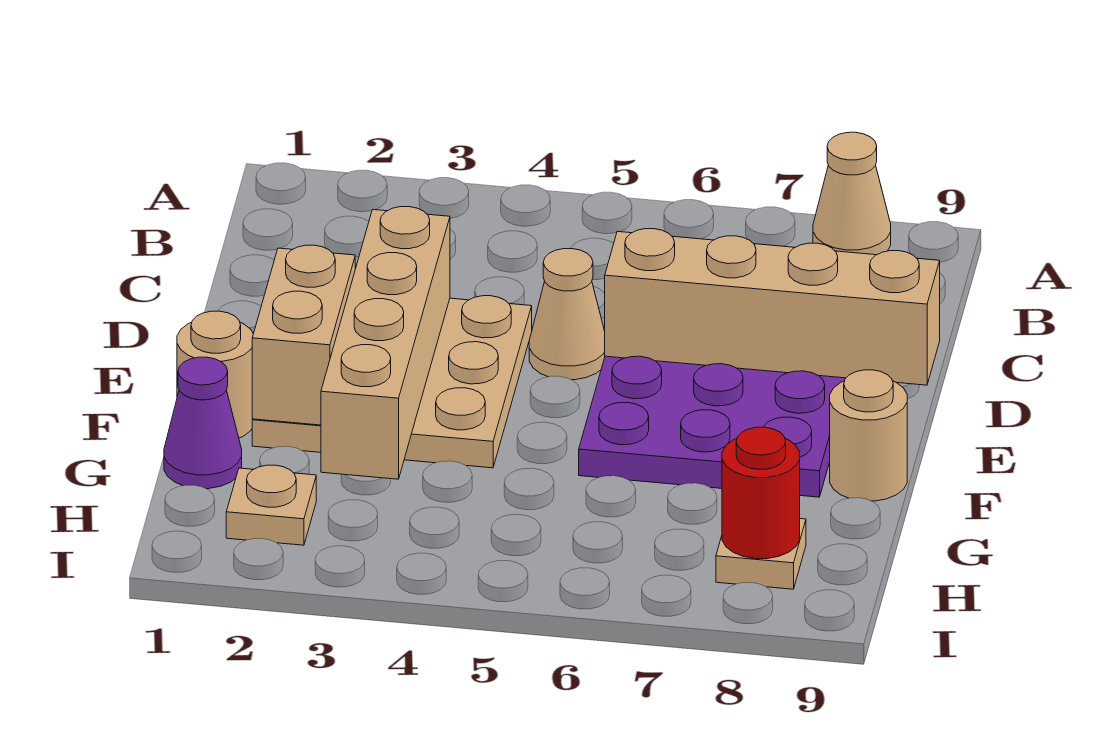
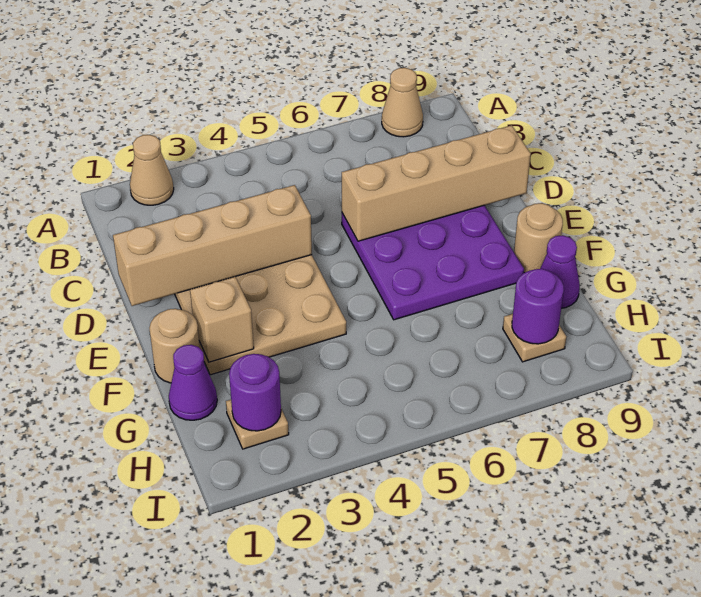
tan brick D3:G3 level 2 -> tan brick D1:D4 level 2
tan cone D5 level 1 -> tan cone A2 level 1
tan brick E2:F2 level 2 -> tan brick F2 level 2
none -> purple cone G9 level 1
none -> purple round brick H2 level 2
red round brick H8 level 2 -> purple round brick H8 level 2

